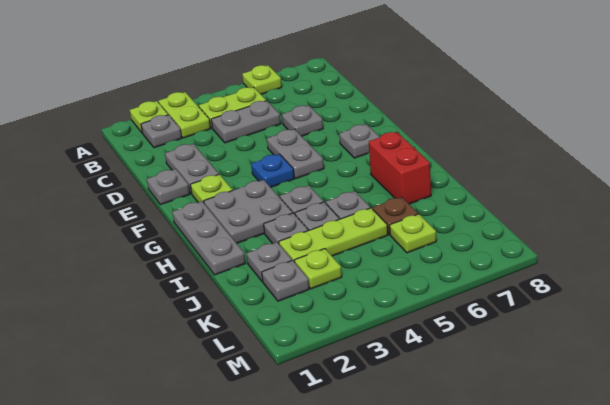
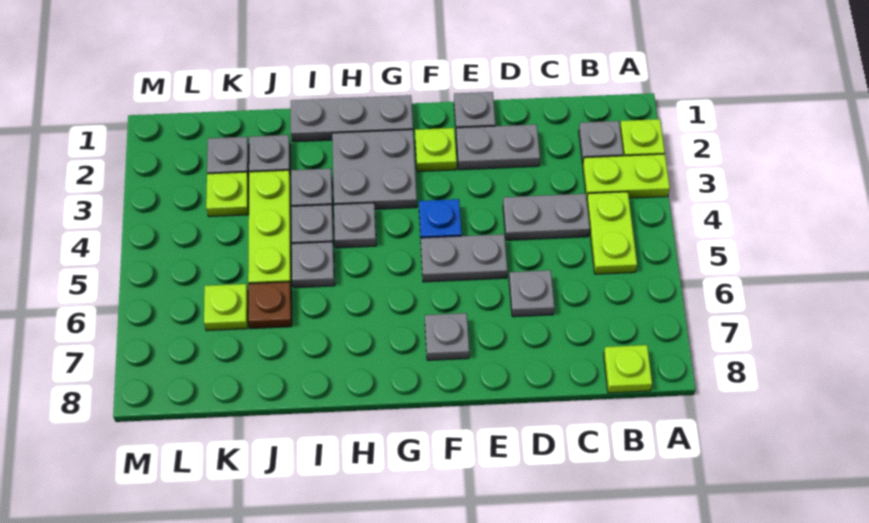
lime plate A6 level 1 -> lime plate B8 level 1
grey plate C4:C5 level 1 -> grey plate C4:D4 level 1
red brick H7:I7 level 1 -> none

